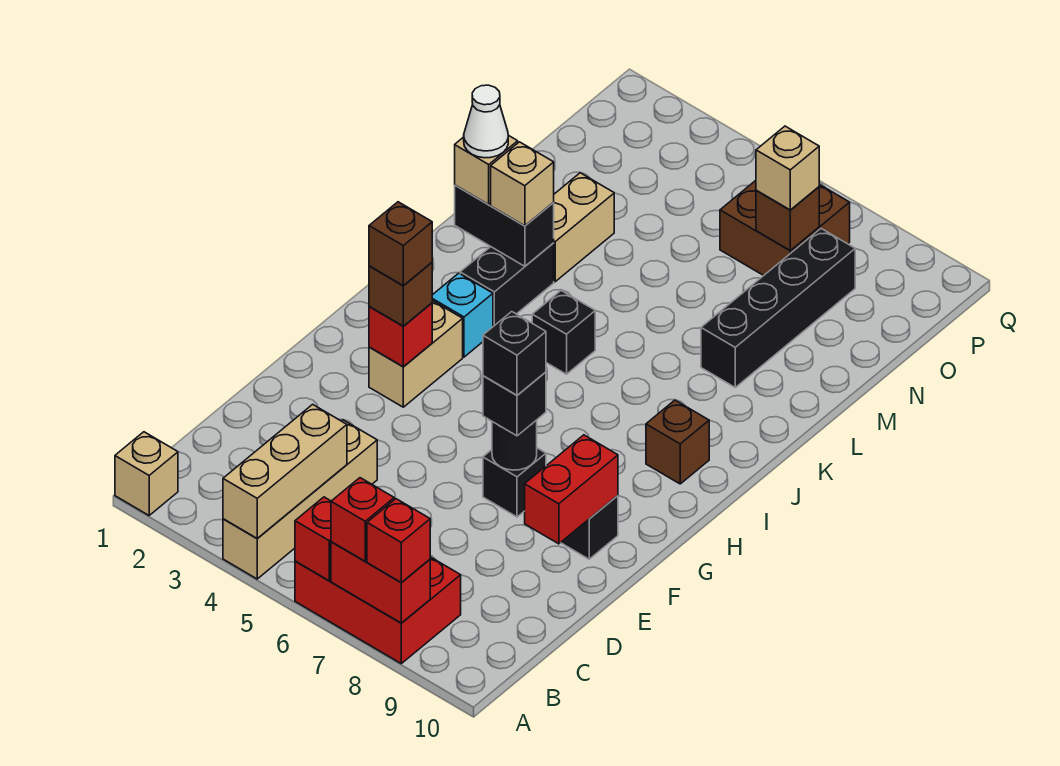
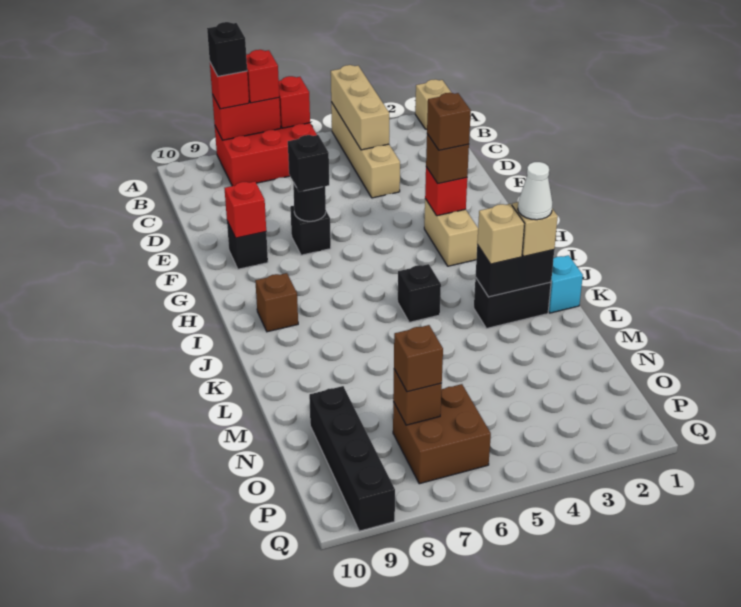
red brick E9:F9 level 2 -> red brick F9 level 2
black brick F7 level 4 -> black brick A8 level 4
cyan brick I3 level 1 -> cyan brick K1 level 1
black brick J3:K3 level 1 -> black brick K2:K3 level 1
tan brick L3:M3 level 1 -> none
black brick L8:O8 level 1 -> black brick N9:Q9 level 1
tan brick O7 level 3 -> brown brick O7 level 3

